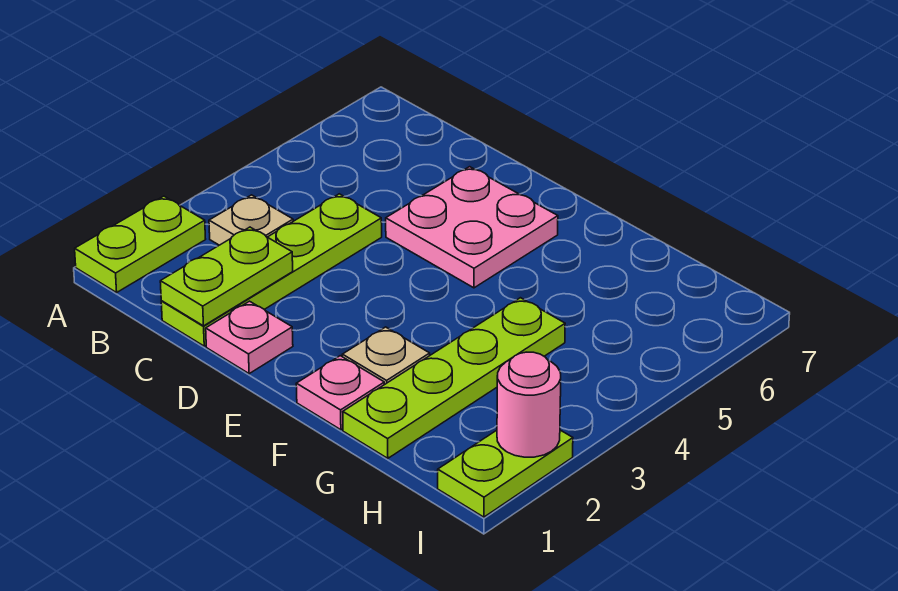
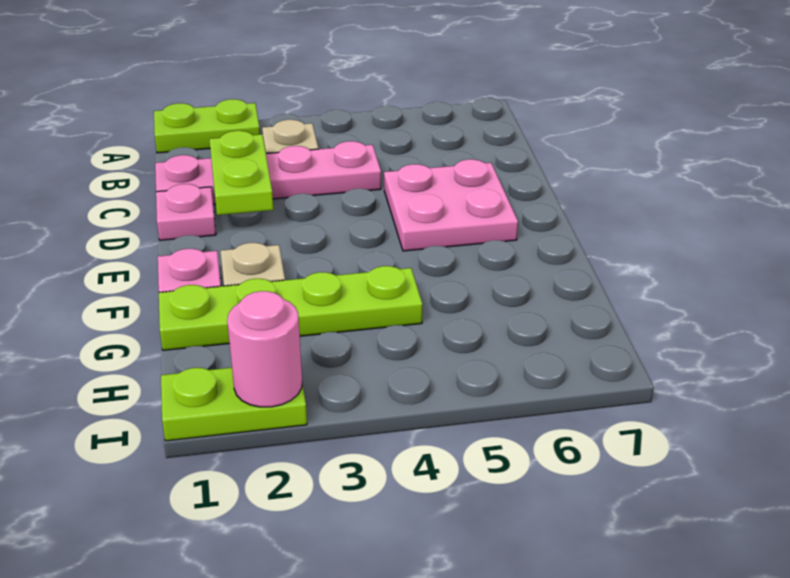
lime plate C1:C4 level 1 -> pink plate C1:C4 level 1
lime plate C1:C2 level 2 -> lime plate C2:D2 level 2

